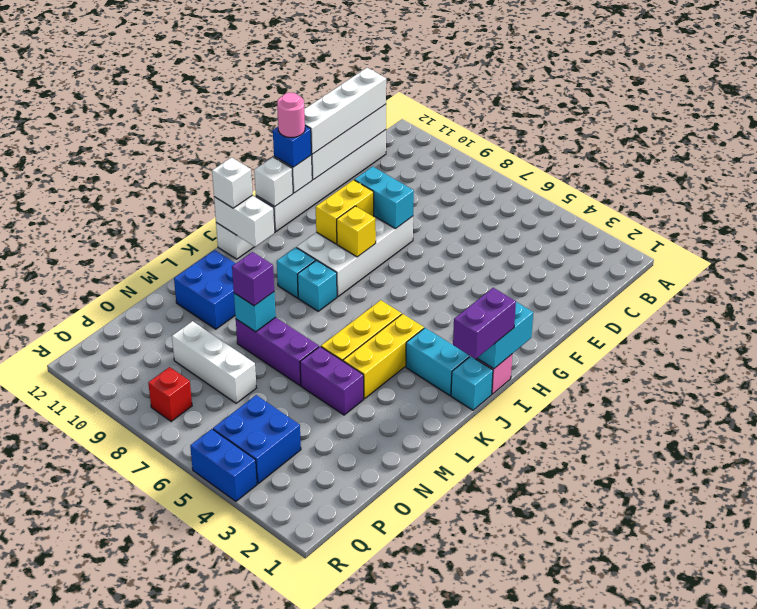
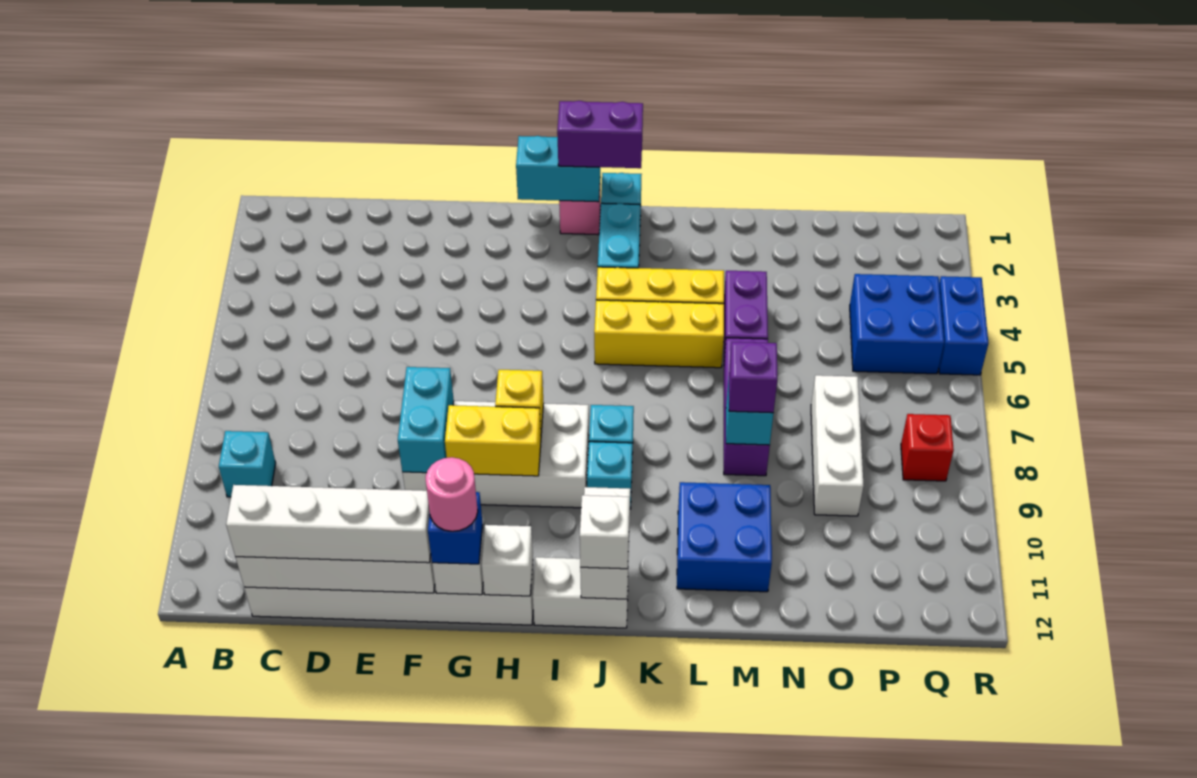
none -> cyan brick B9 level 1

